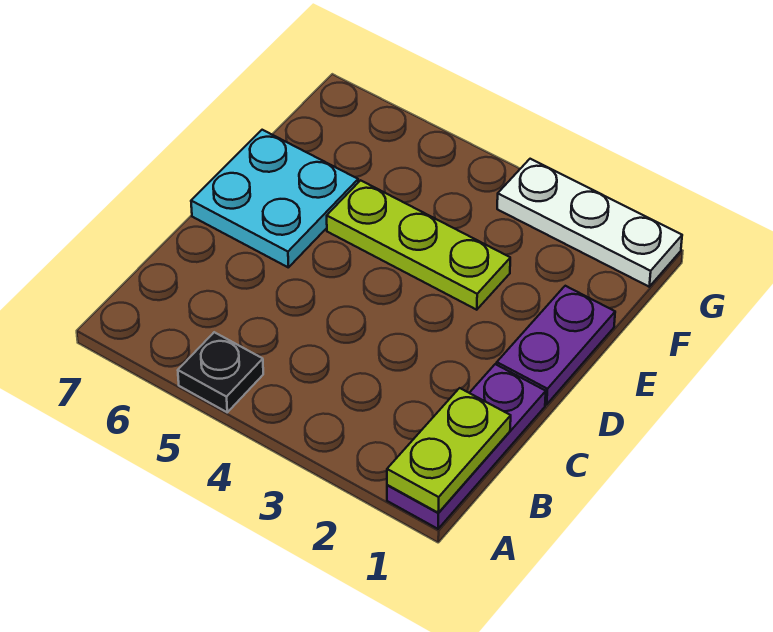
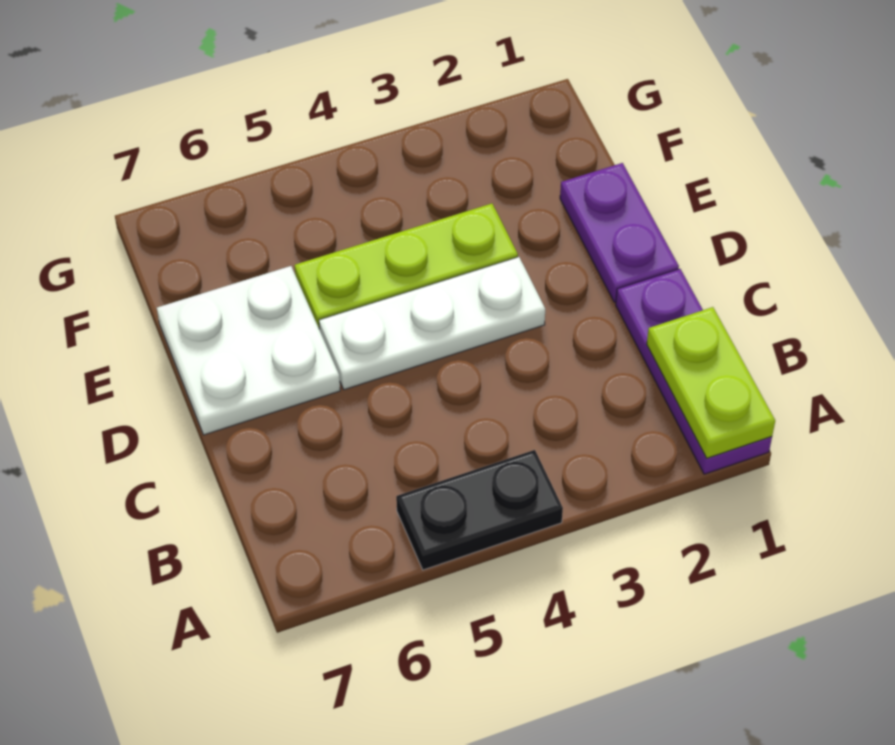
black plate A5 level 1 -> black plate A4:A5 level 1
cyan plate D6:E7 level 1 -> white plate D6:E7 level 1
white plate G1:G3 level 1 -> white plate D3:D5 level 1

